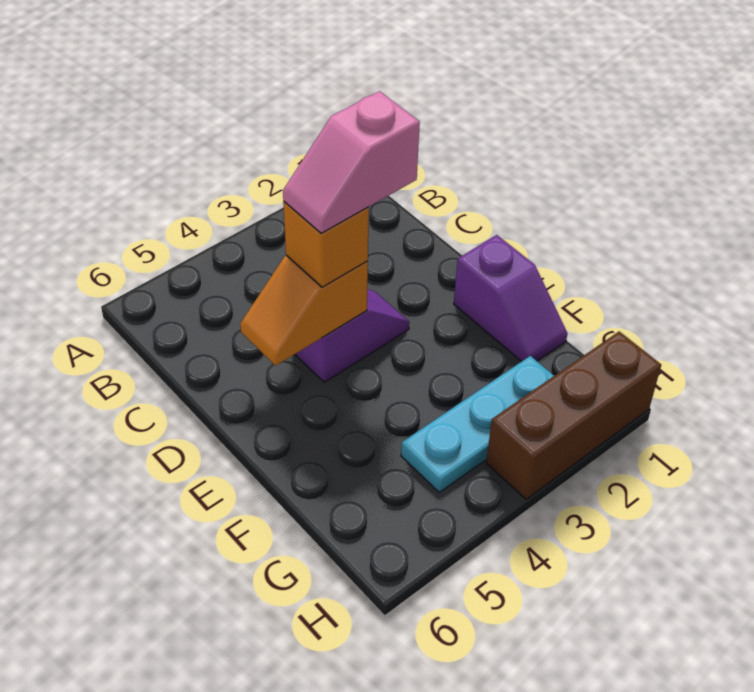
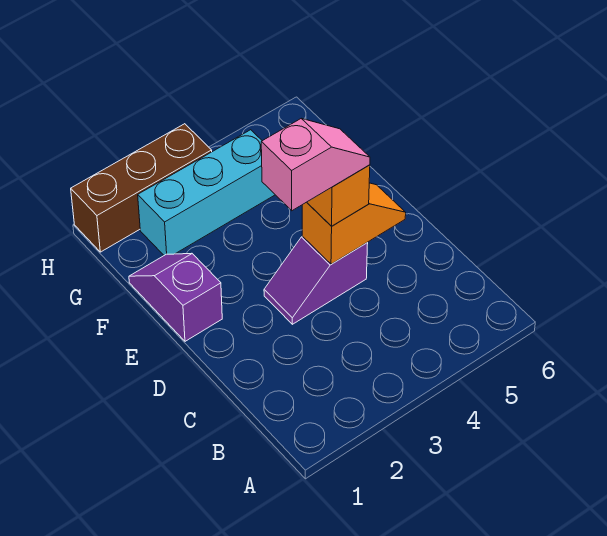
cyan plate G2:G4 level 1 -> cyan brick G2:G4 level 1

